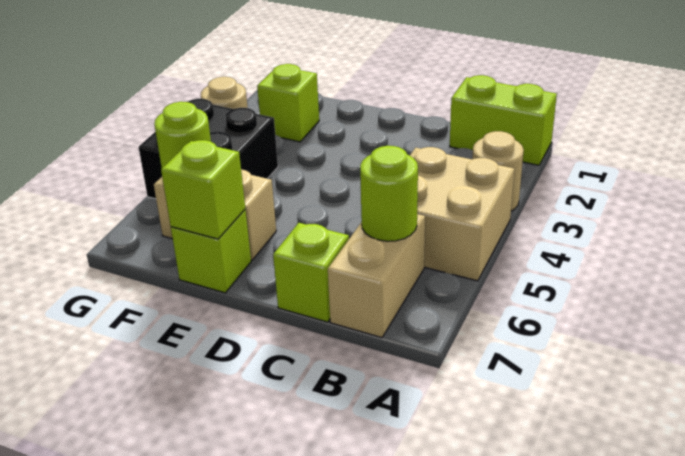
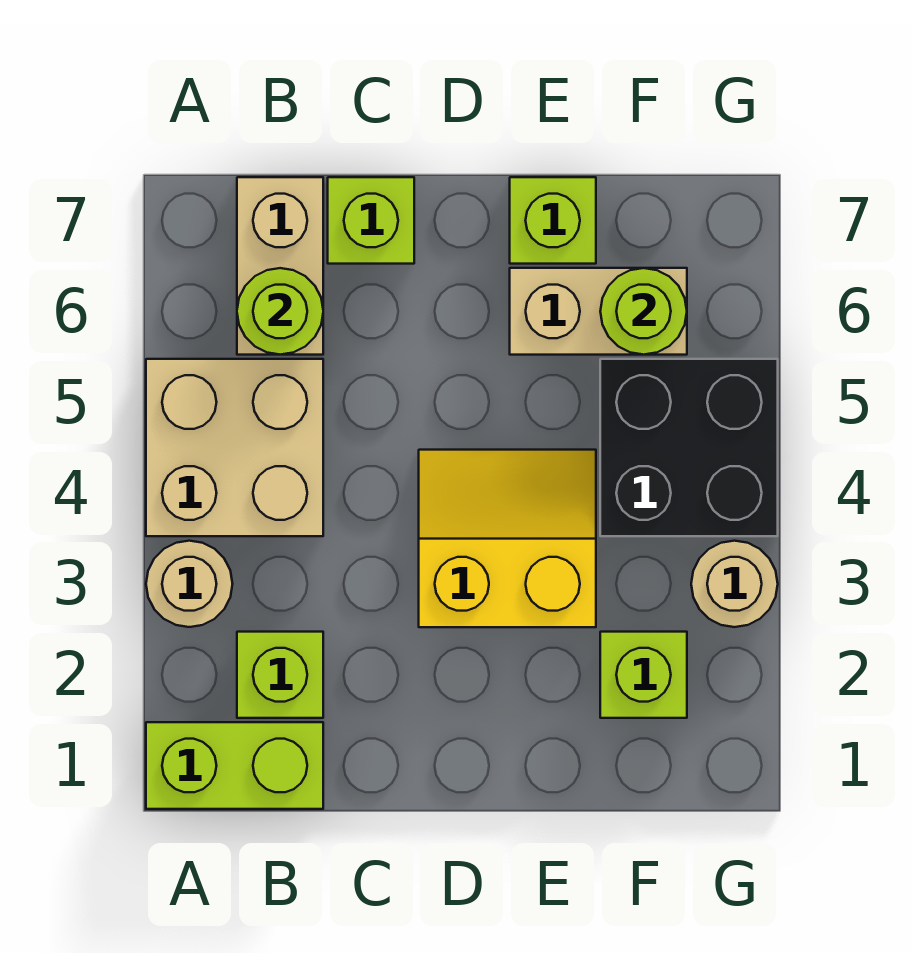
none -> yellow slope D3:E4 level 1 top 3
lime brick E7 level 2 -> lime brick B2 level 1

